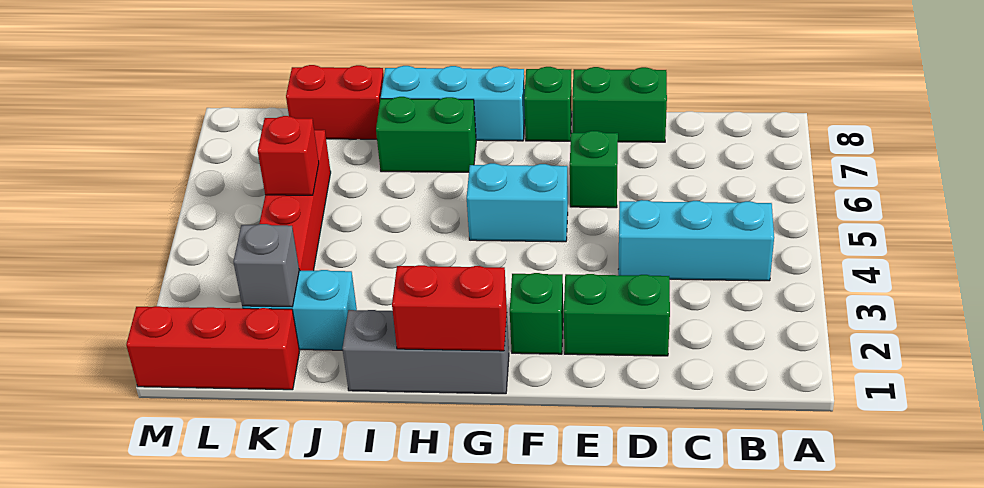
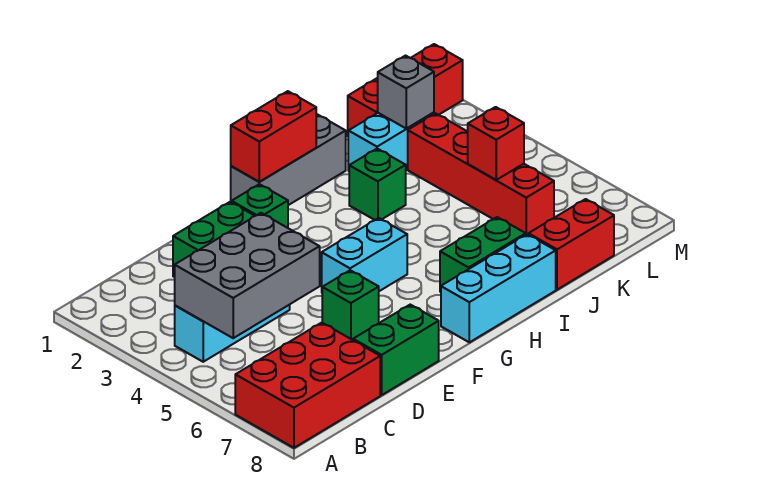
none -> red brick A7:C8 level 1
none -> grey brick B4:D5 level 2
green brick F8 level 1 -> green brick I3 level 1

